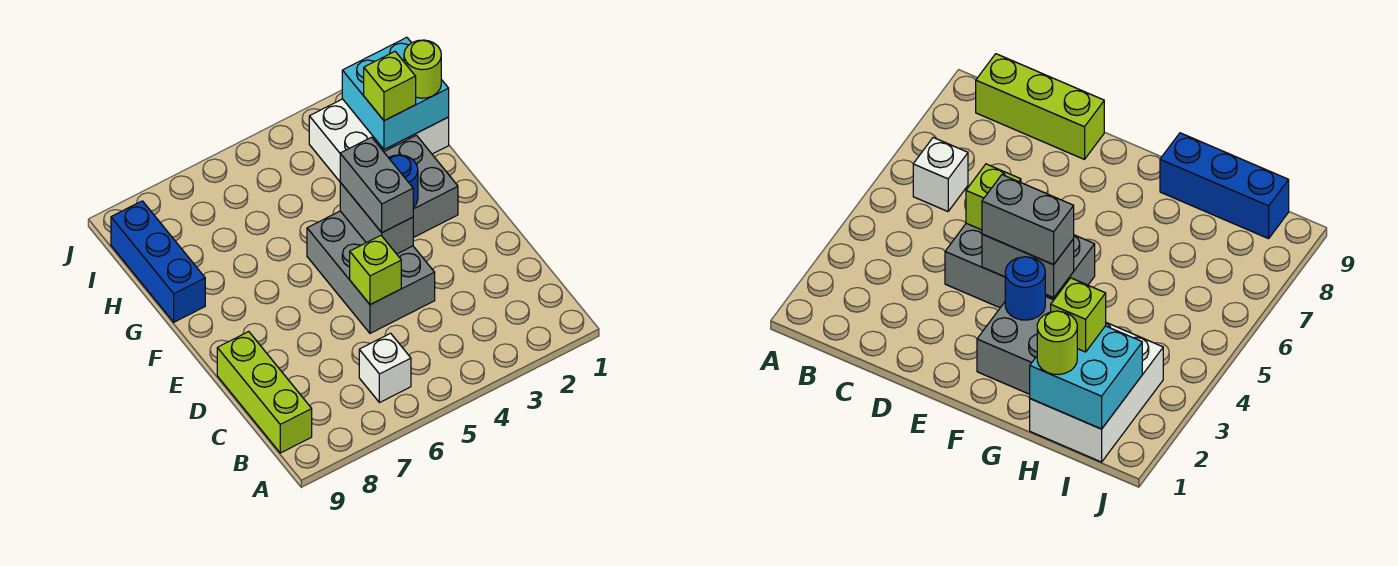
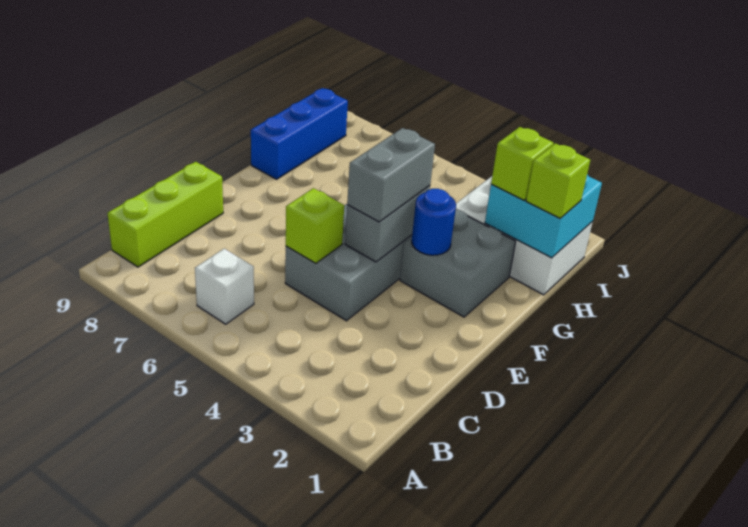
lime round brick H1 level 3 -> lime brick H1 level 3

